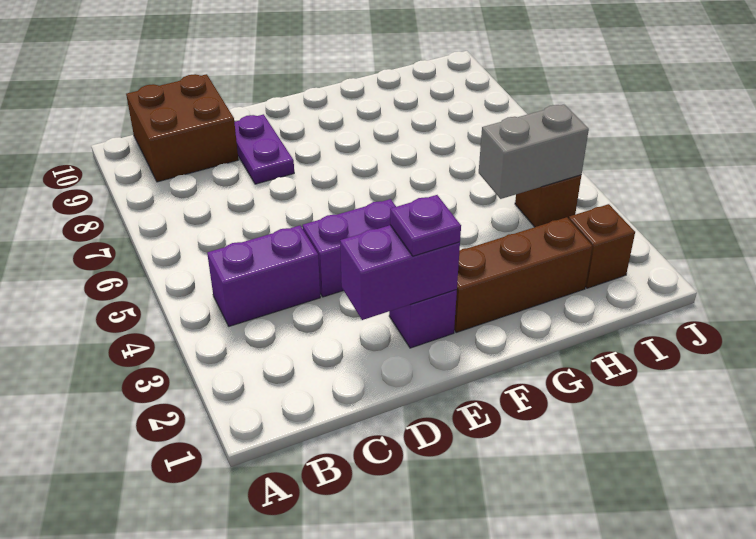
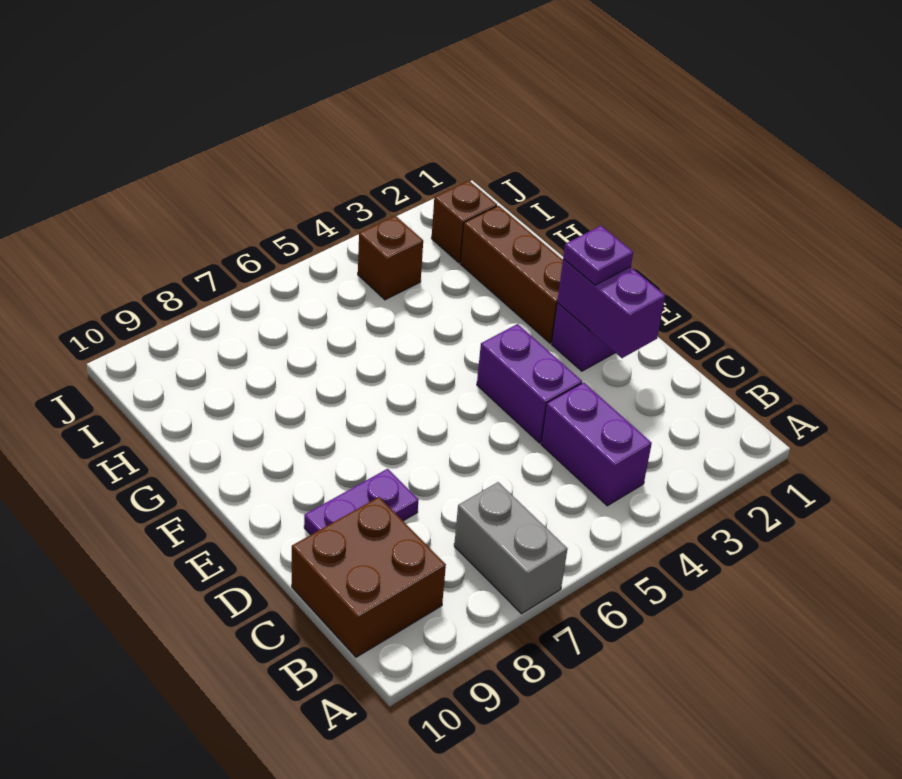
grey brick H4:I4 level 2 -> grey brick A7:B7 level 1

